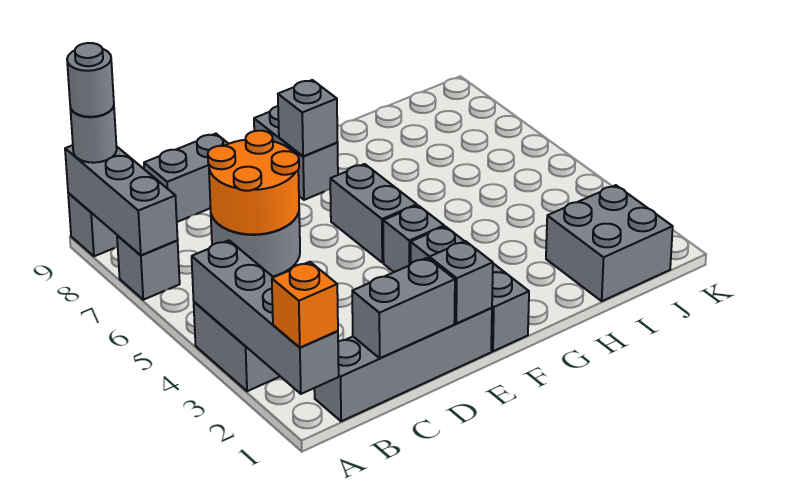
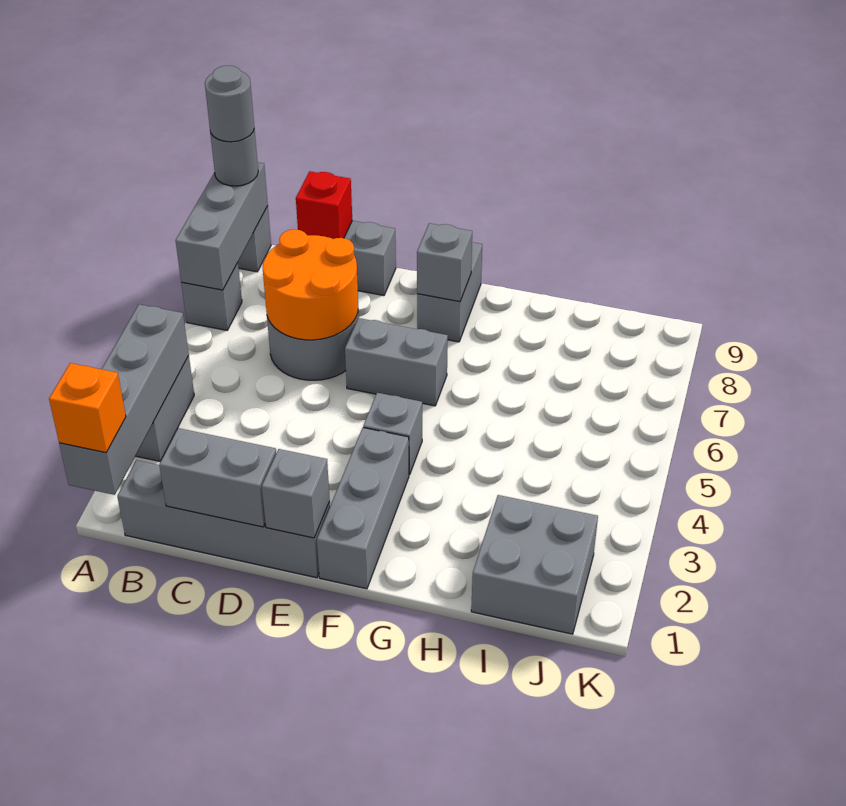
none -> red brick C9 level 2
grey brick F5:F6 level 1 -> grey brick E6:F6 level 1

